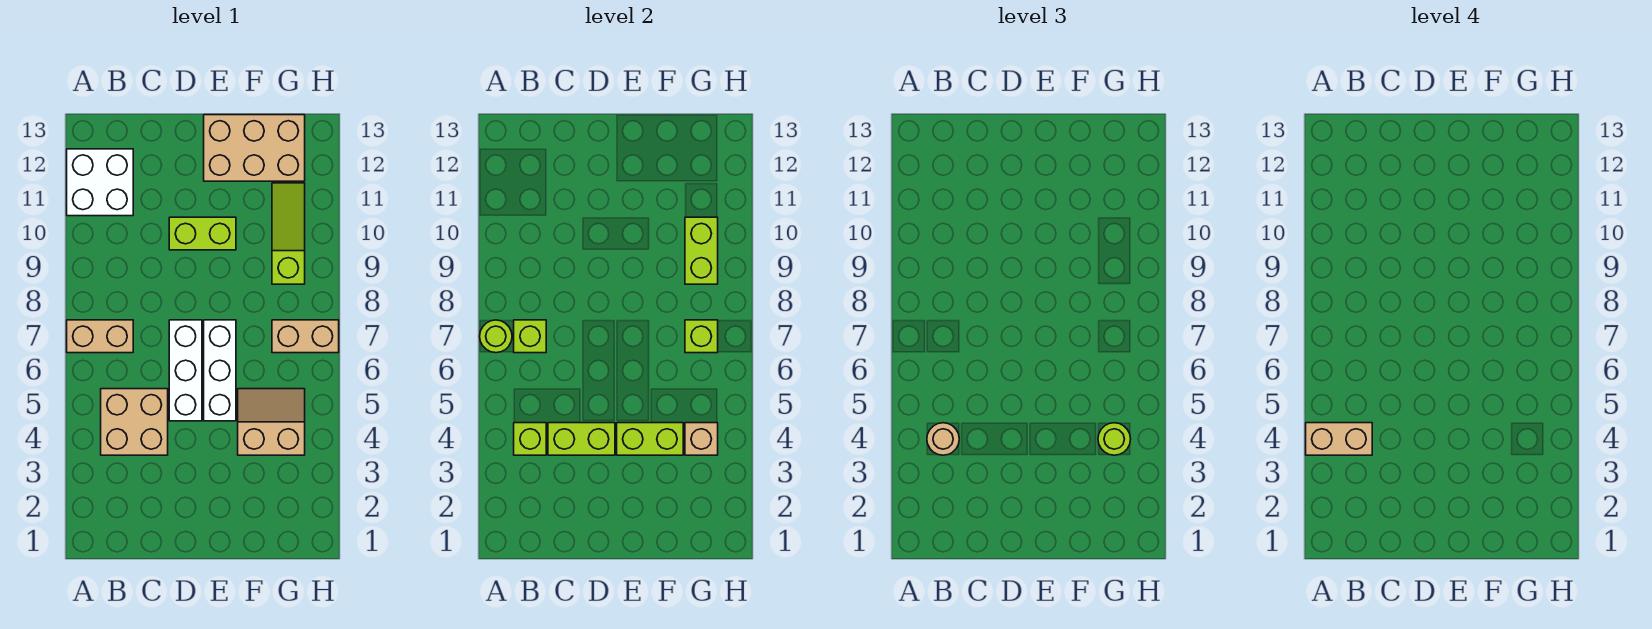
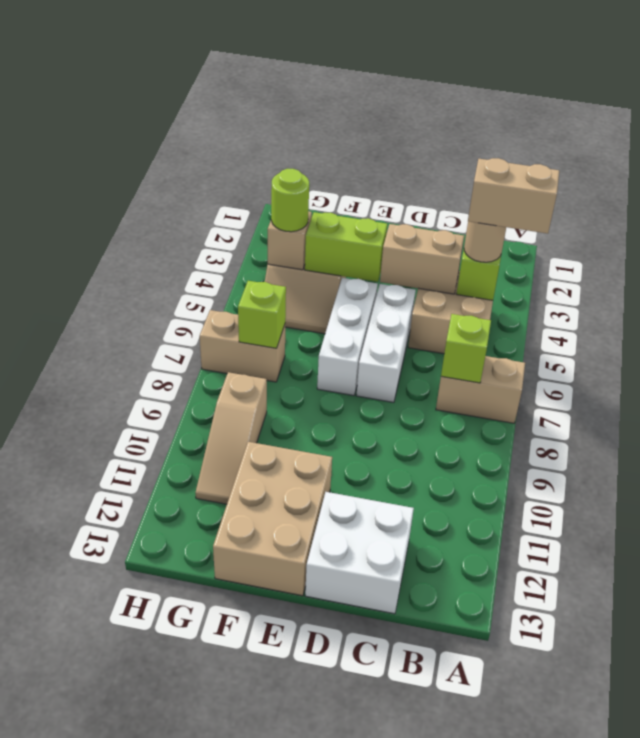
lime round brick A7 level 2 -> none
white brick A11:B12 level 1 -> white brick C12:D13 level 1
lime brick C4:D4 level 2 -> tan brick C4:D4 level 2
lime brick D10:E10 level 1 -> none
tan brick E12:G13 level 1 -> tan brick E11:F13 level 1
lime slope G9:G11 level 1 top 9 -> tan slope G9:G11 level 1 top 9
lime brick G9:G10 level 2 -> none

